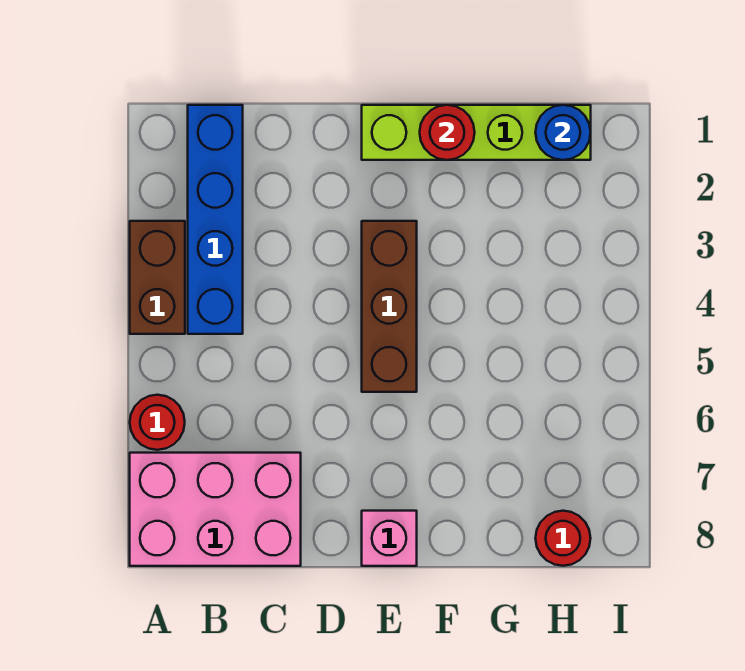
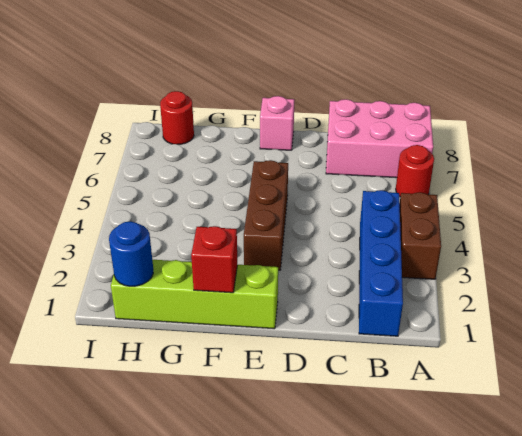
red round brick F1 level 2 -> red brick F1 level 2

